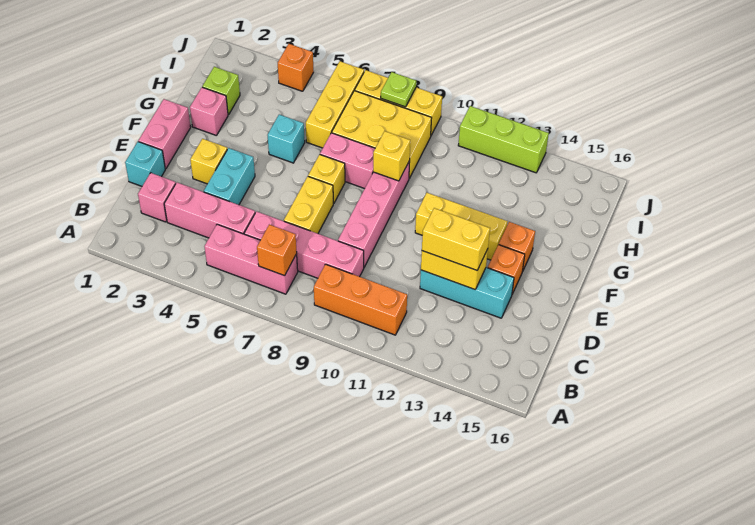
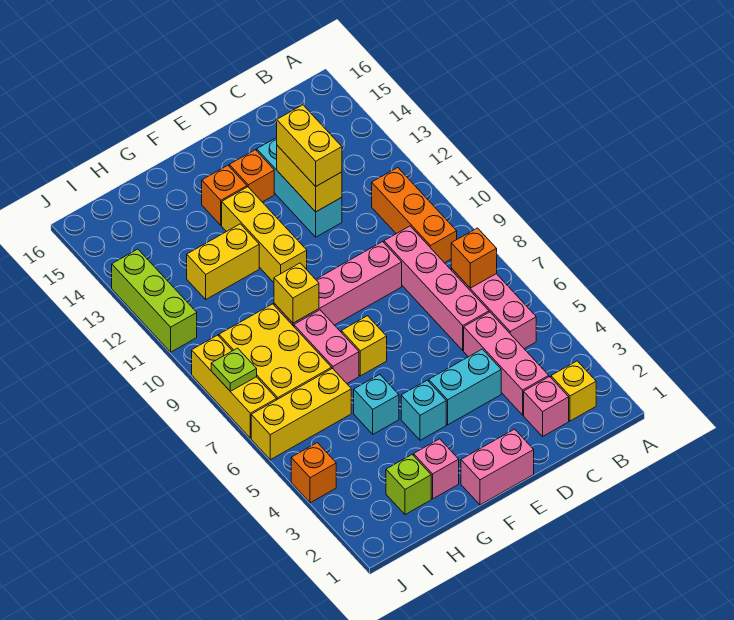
cyan brick D1 level 1 -> cyan brick F4 level 1
yellow brick D7:E7 level 1 -> yellow brick G12:H12 level 1
yellow brick E3 level 1 -> yellow brick B2 level 1

